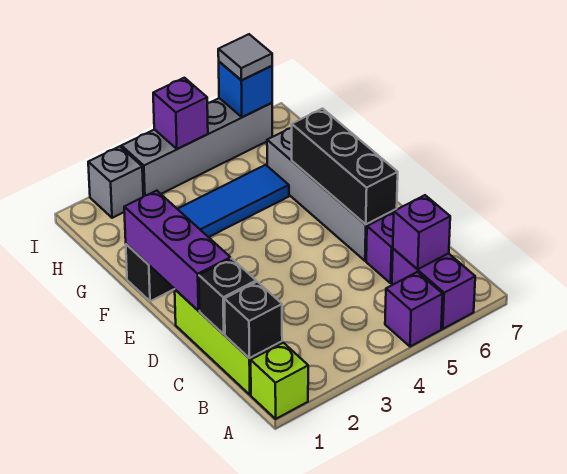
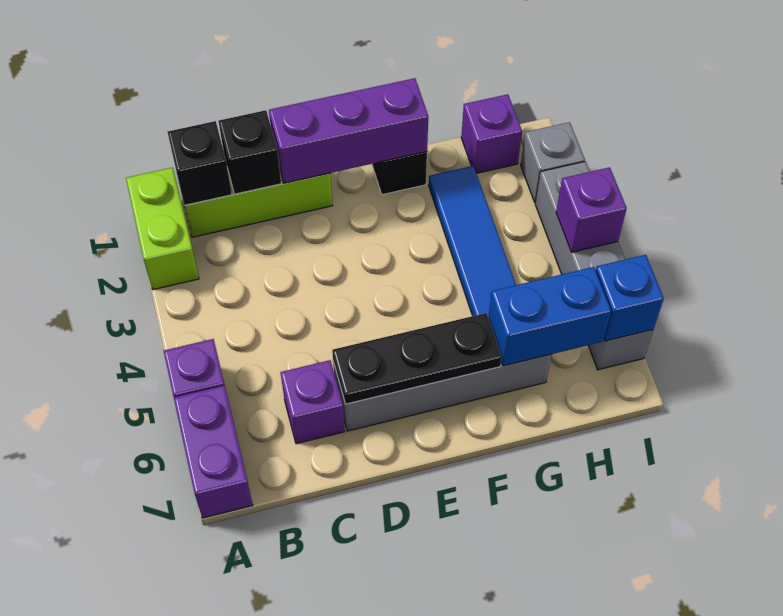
lime brick A1 level 1 -> lime brick A1:A2 level 1
purple brick A6:B6 level 1 -> purple brick A6:A7 level 1
purple brick B6 level 2 -> purple brick H1 level 1
black brick D6:F6 level 2 -> black plate D6:F6 level 2
none -> blue brick G6:H6 level 2
grey tile I6 level 3 -> none

